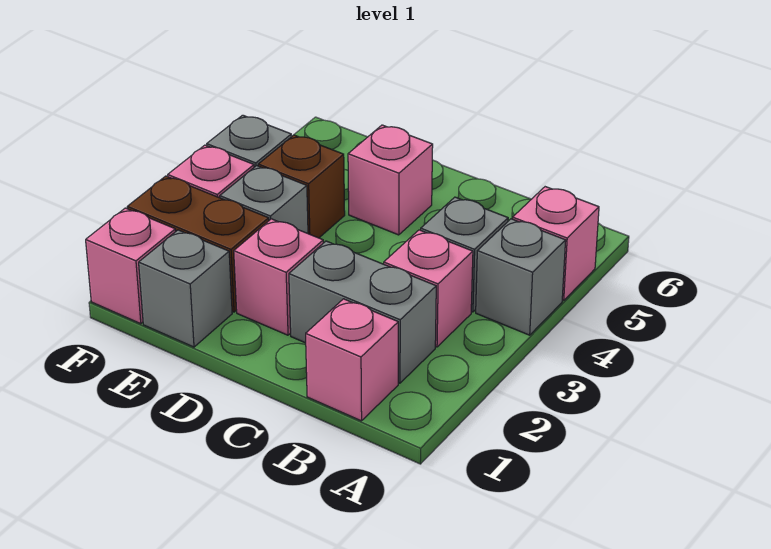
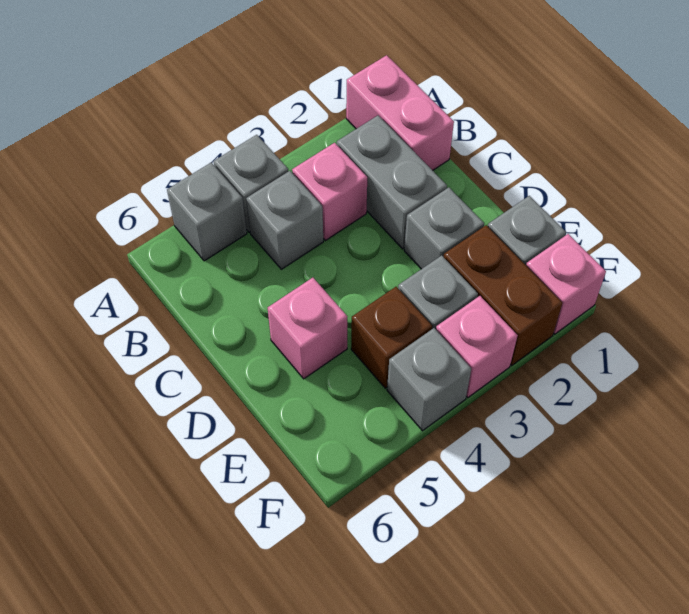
pink brick A5 level 1 -> grey brick A5 level 1
pink brick B1 level 1 -> pink brick A1:B1 level 1
pink brick D2 level 1 -> grey brick D2 level 1

